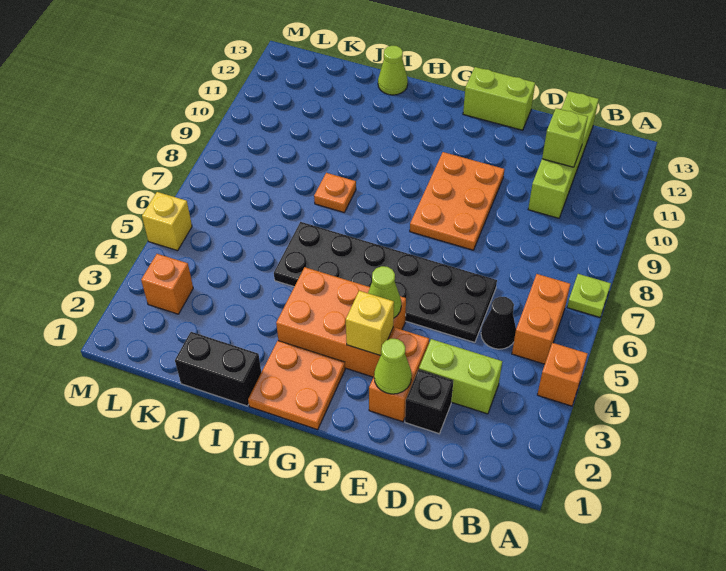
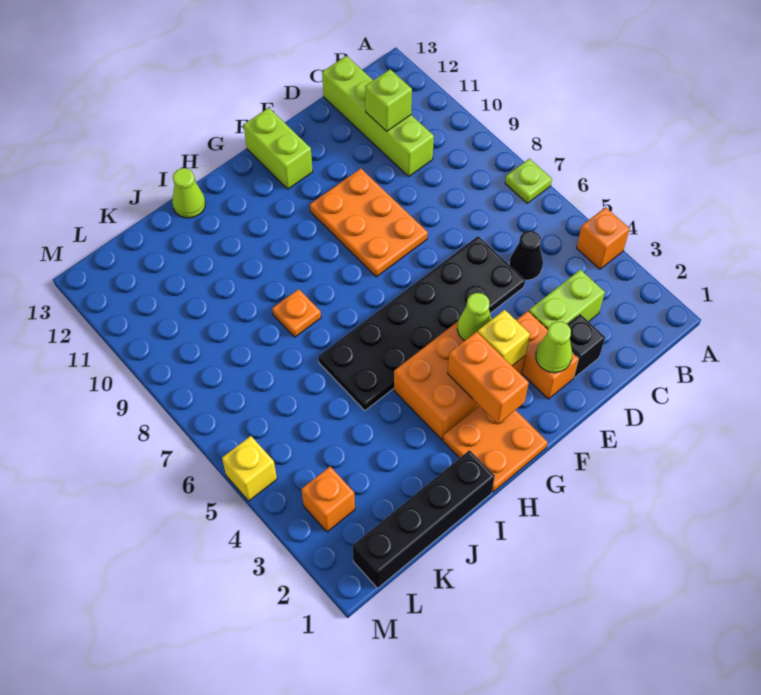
orange brick B5:B6 level 1 -> orange brick G2:G3 level 2
lime brick E13:F13 level 1 -> lime brick F12:F13 level 1
black brick I1:J1 level 1 -> black brick I1:L1 level 1

